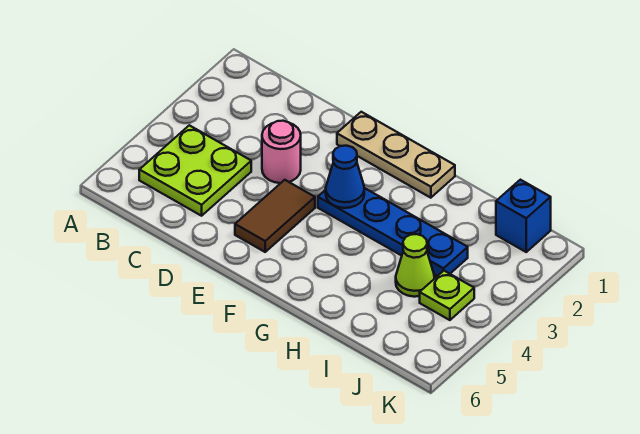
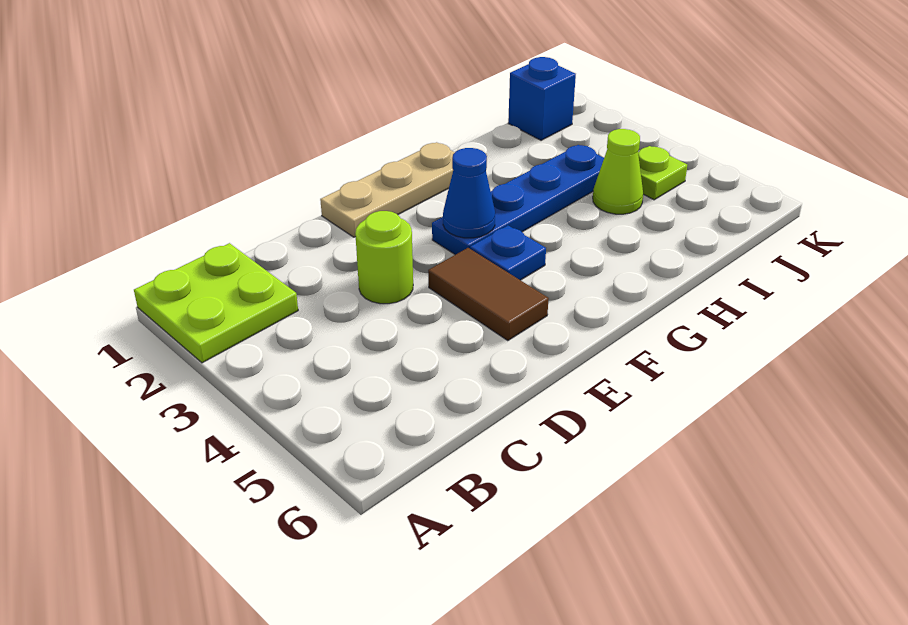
lime plate B4:C5 level 1 -> lime plate A1:B2 level 1
pink round brick D3 level 1 -> lime round brick D3 level 1
none -> blue plate F4 level 1

